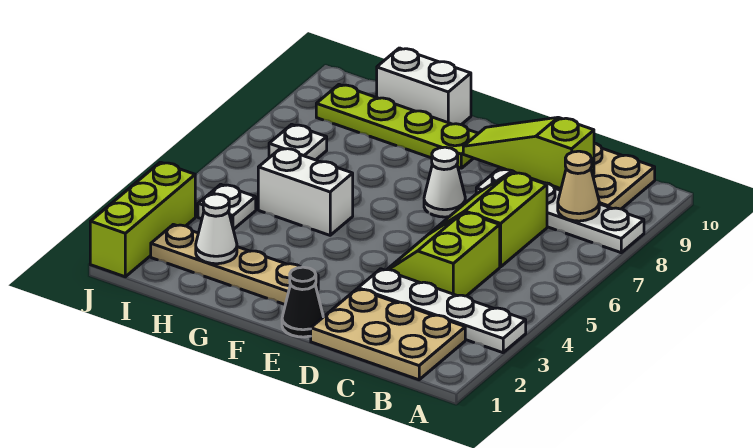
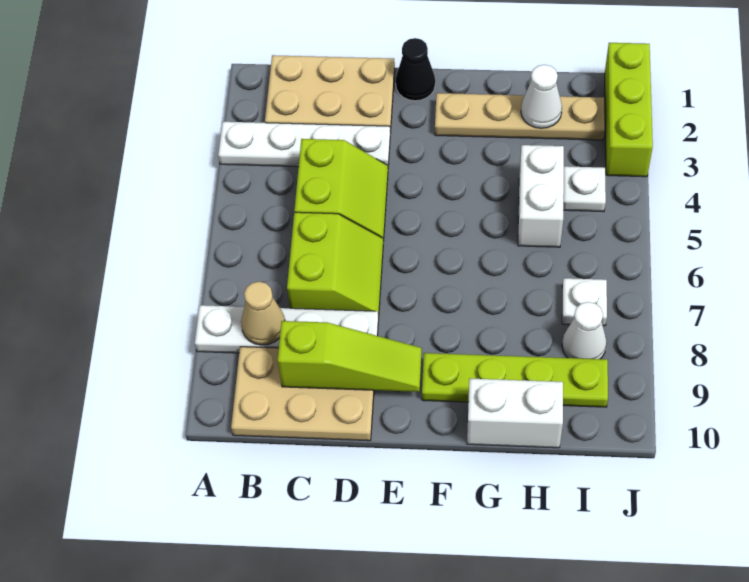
white cone E7 level 1 -> white cone I8 level 1
white brick G5:H5 level 1 -> white brick H4:H5 level 1

